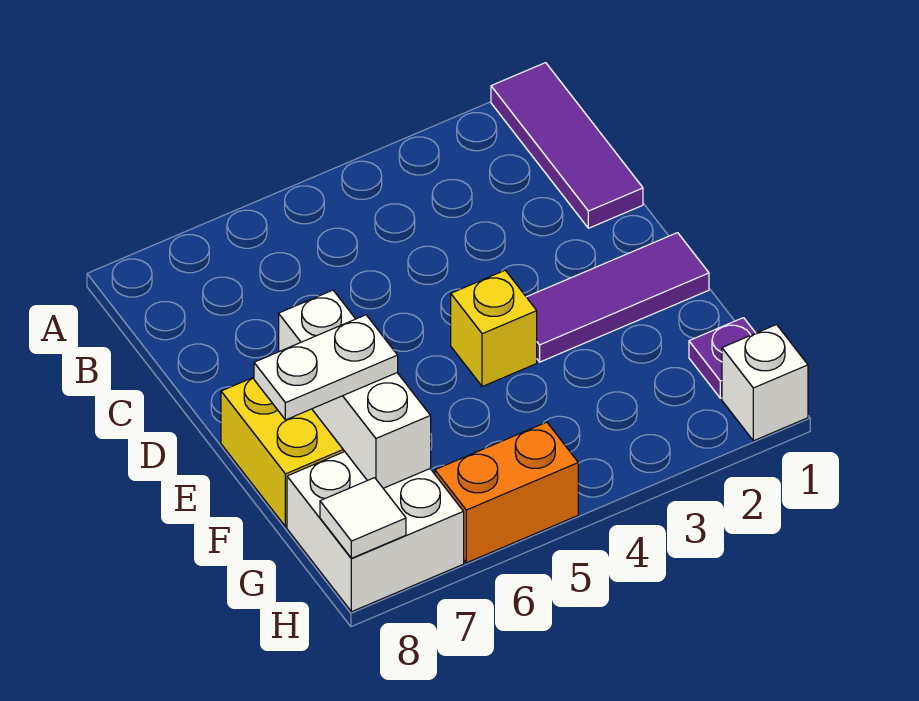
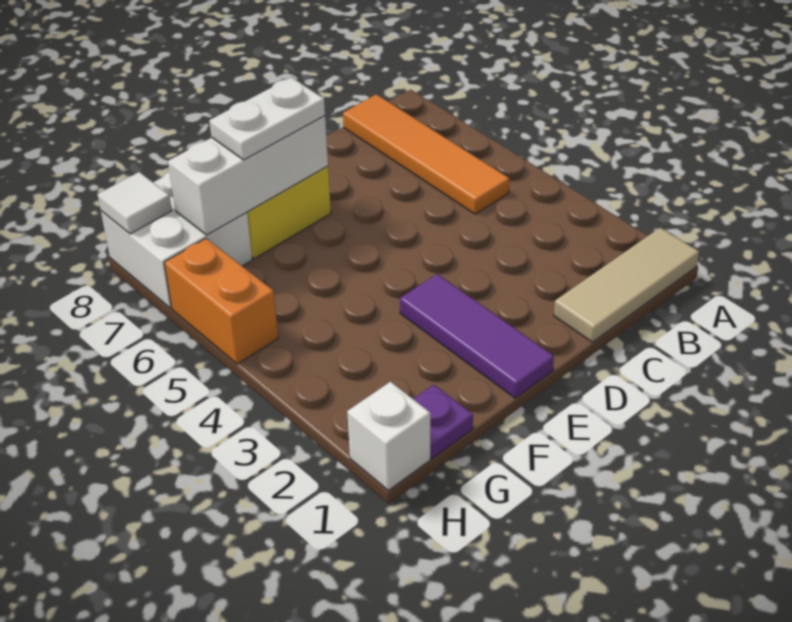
purple tile A1:C1 level 1 -> tan tile A1:C1 level 1
none -> orange tile B5:B8 level 1
yellow brick E4 level 1 -> none
white plate F7:F8 level 3 -> white plate E7:F7 level 3

